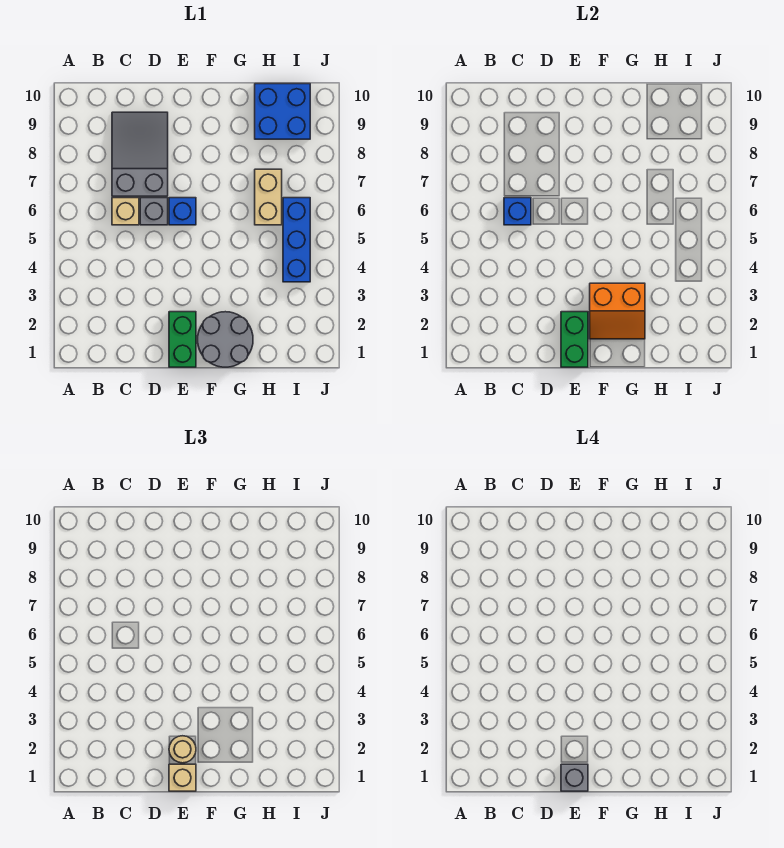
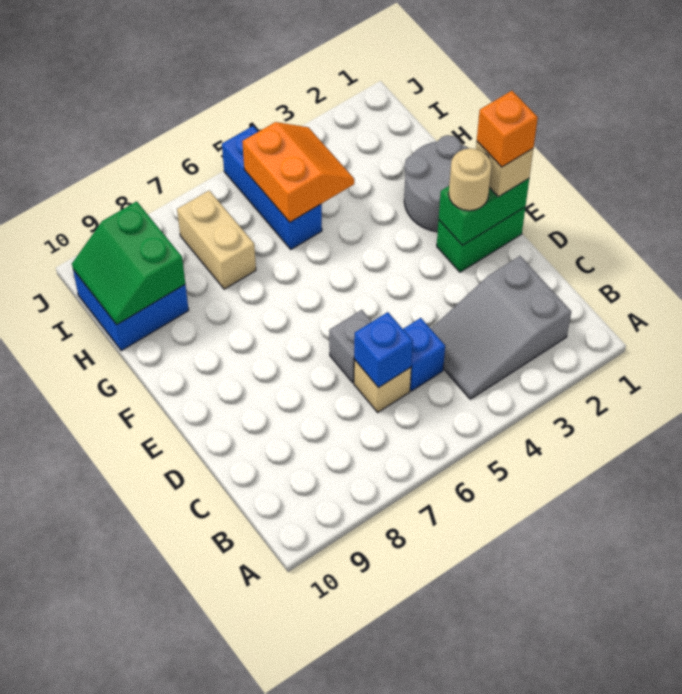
grey slope C7:D9 level 1 top 7 -> grey slope B2:C4 level 1 top 2
grey brick E1 level 4 -> orange brick E1 level 4
blue brick E6 level 1 -> blue brick C5 level 1
orange slope F2:G3 level 2 top 3 -> orange slope H4:I5 level 2 top 5
tan brick H6:H7 level 1 -> tan brick H7:I7 level 1
none -> green slope H9:I10 level 2 top 9
blue brick I4:I6 level 1 -> blue brick H5:J5 level 1

